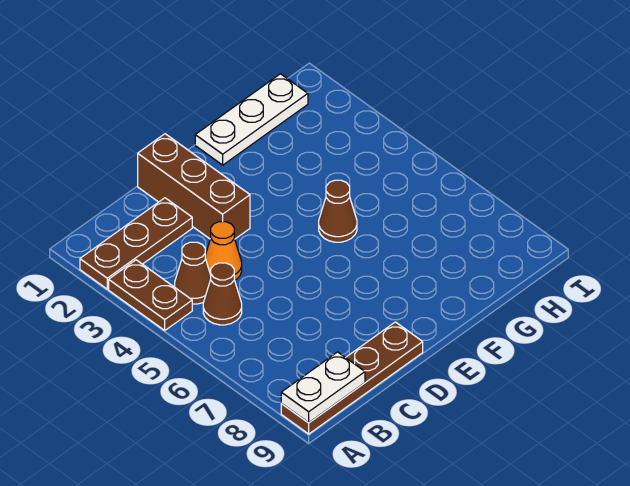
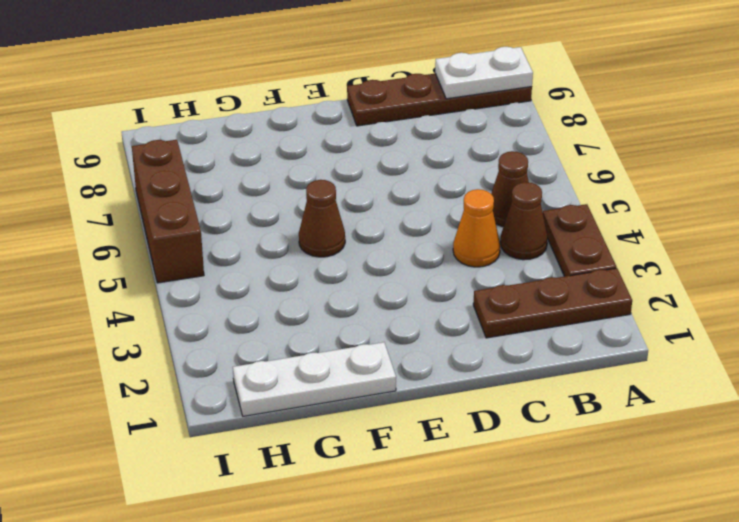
brown brick D1:D3 level 1 -> brown brick I5:I7 level 1

